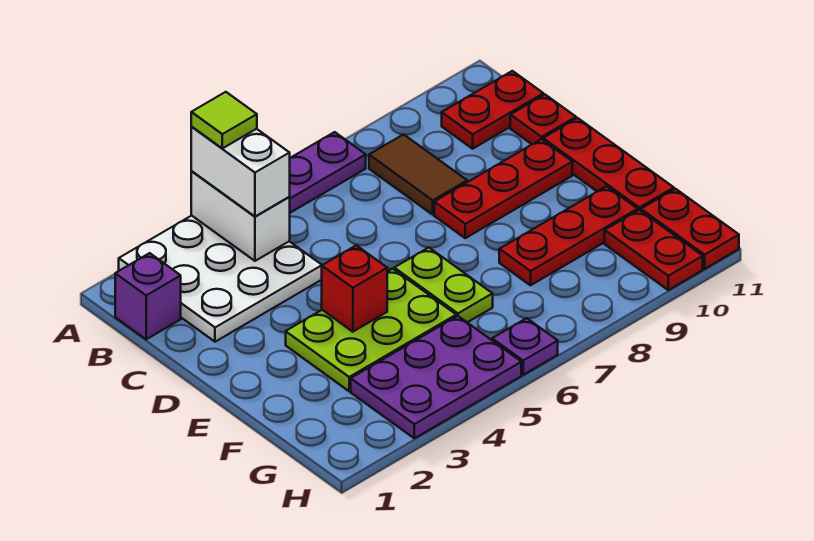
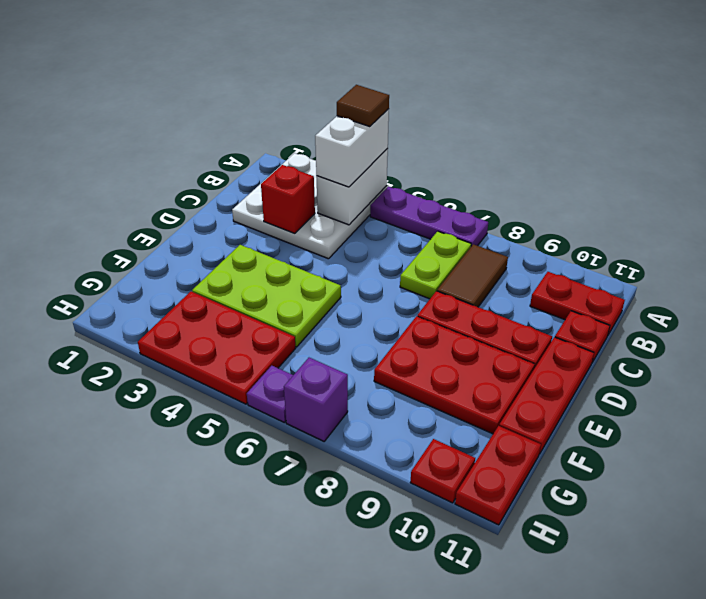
lime tile A4 level 4 -> brown tile A4 level 4
purple brick B1 level 1 -> purple brick H7 level 1
red brick E4 level 2 -> red brick C3 level 2
lime plate E6:F6 level 1 -> lime plate B7:C7 level 1
red plate F8:F10 level 1 -> red plate E8:F10 level 1
purple plate G3:H5 level 1 -> red plate G3:H5 level 1
red plate G10:H10 level 1 -> red plate H10 level 1

